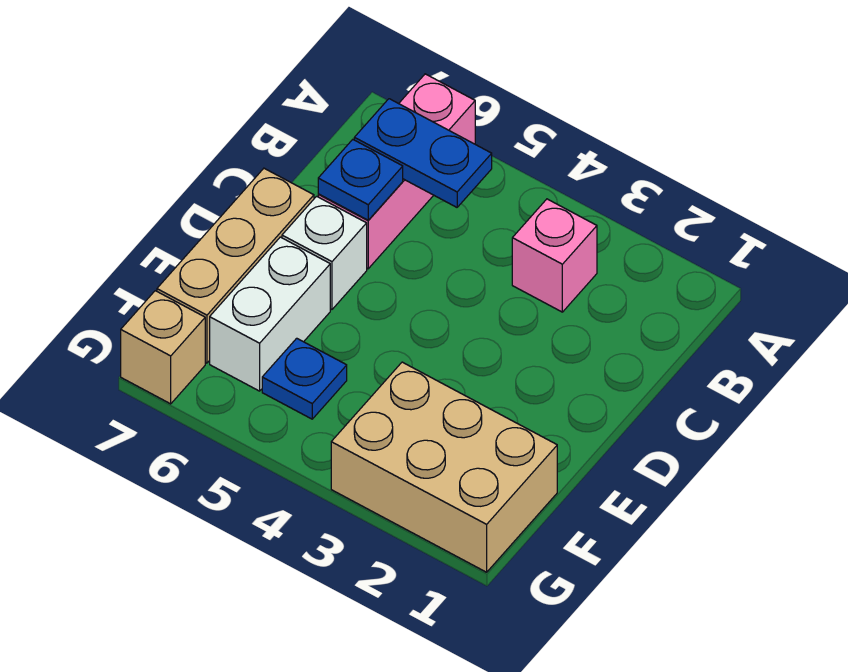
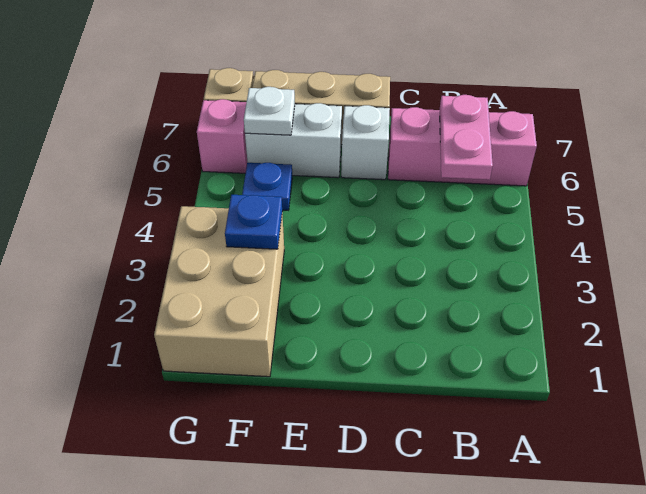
pink brick B3 level 1 -> pink brick G6 level 1
blue plate B5:B6 level 2 -> pink plate B5:B6 level 2
blue plate C6 level 2 -> blue plate F3 level 2
none -> white plate F6 level 2

